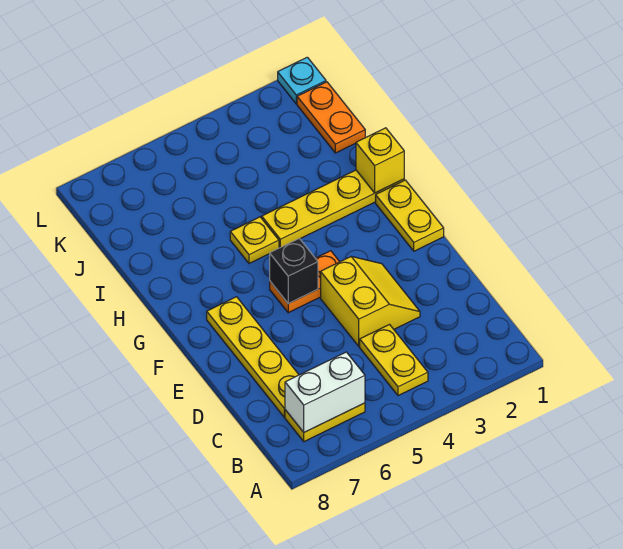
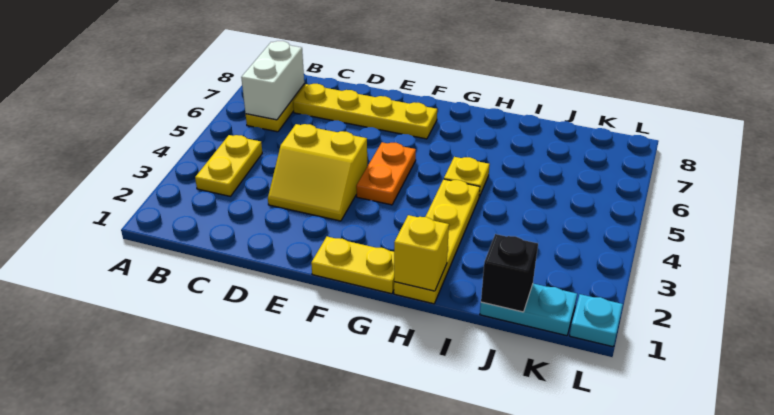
yellow plate B4:C4 level 1 -> yellow plate B3:B4 level 1
black brick F5 level 2 -> black brick J1 level 2
orange plate J1:K1 level 1 -> cyan plate J1:K1 level 1

